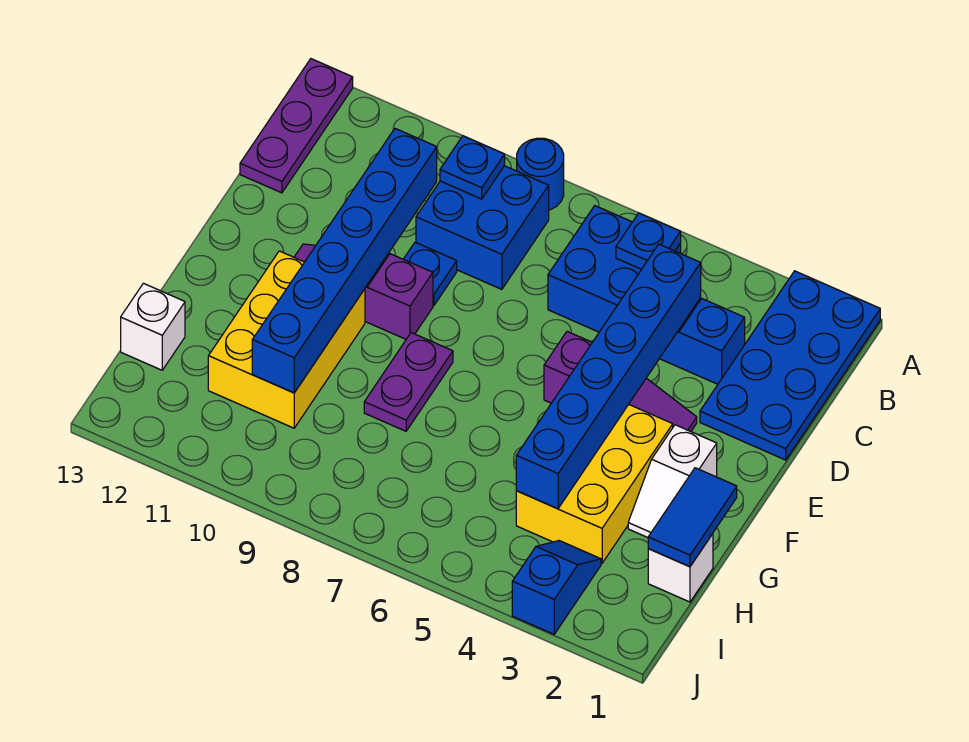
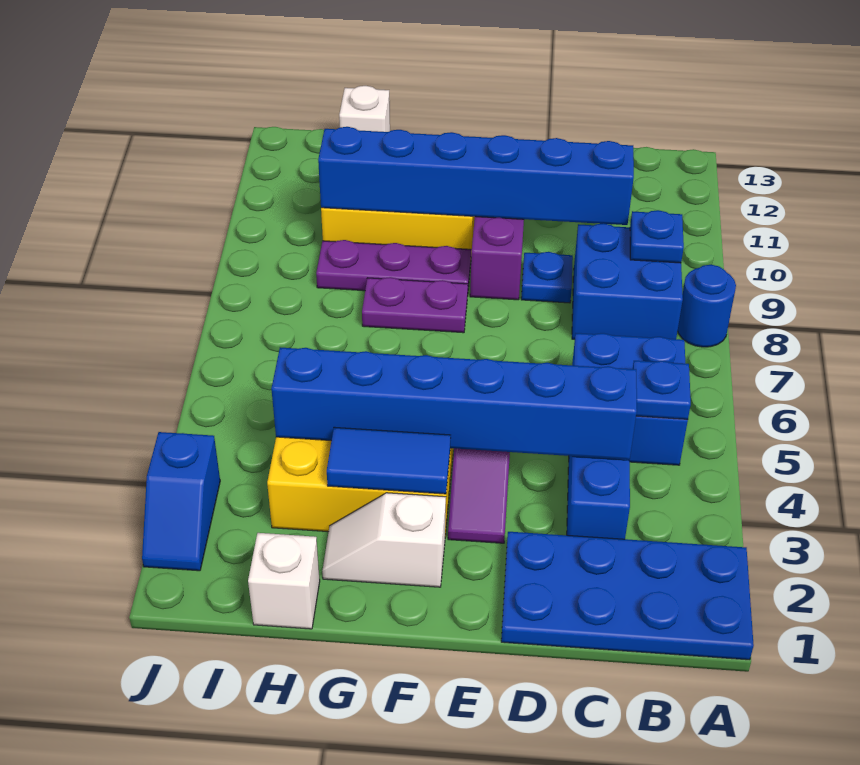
purple plate A13:C13 level 1 -> purple plate F9:H9 level 1
blue tile G1:H1 level 2 -> blue tile F3:G3 level 2
blue slope I3:J3 level 1 top J -> blue slope J2:J3 level 1 top 3

